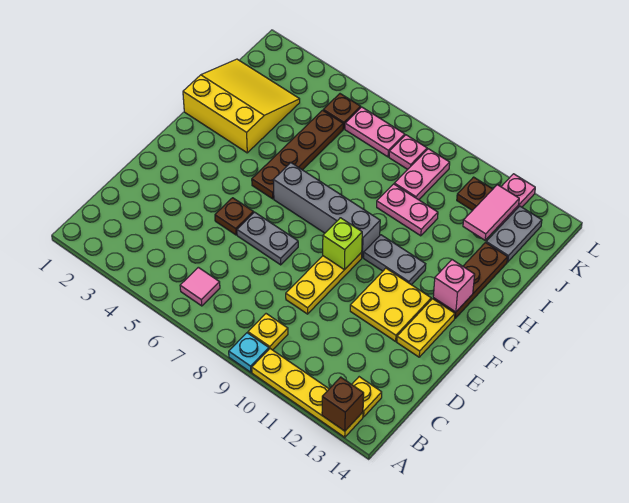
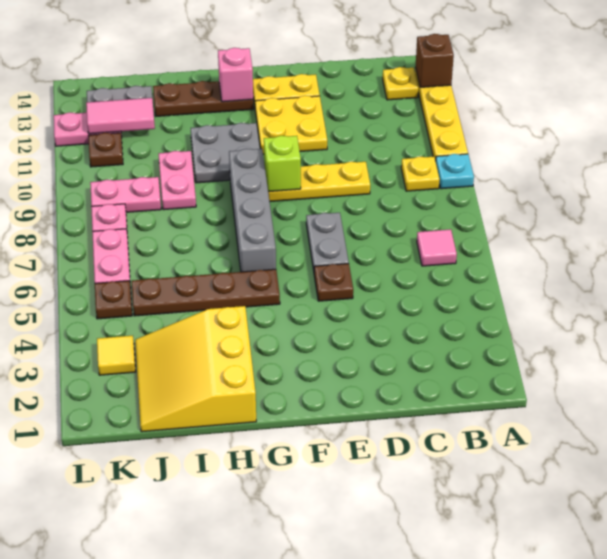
grey plate G10:G11 level 1 -> grey plate G10:H11 level 1
none -> yellow tile K3 level 1

